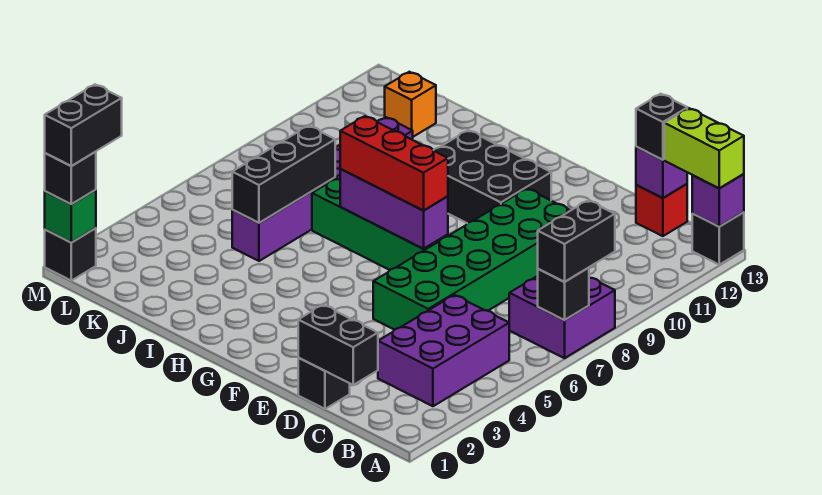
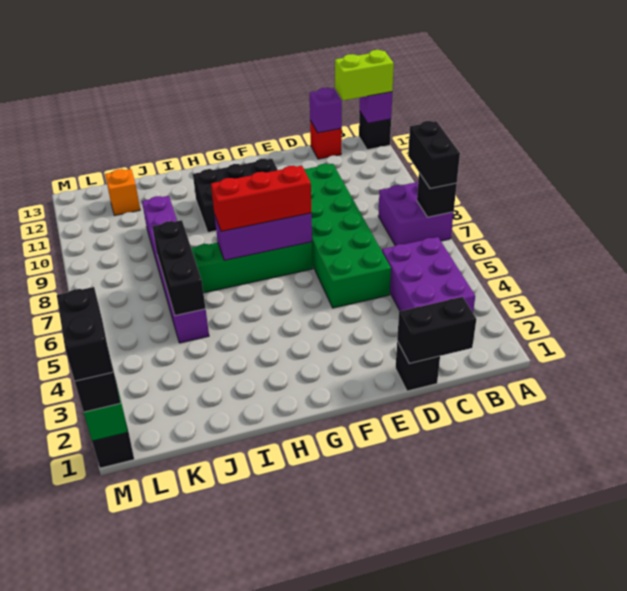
black brick C13 level 3 -> none

